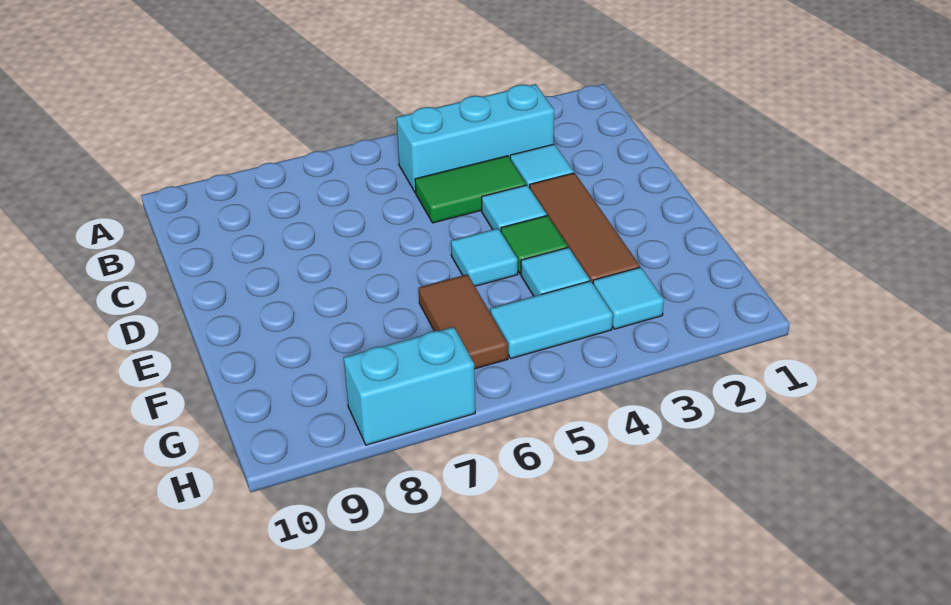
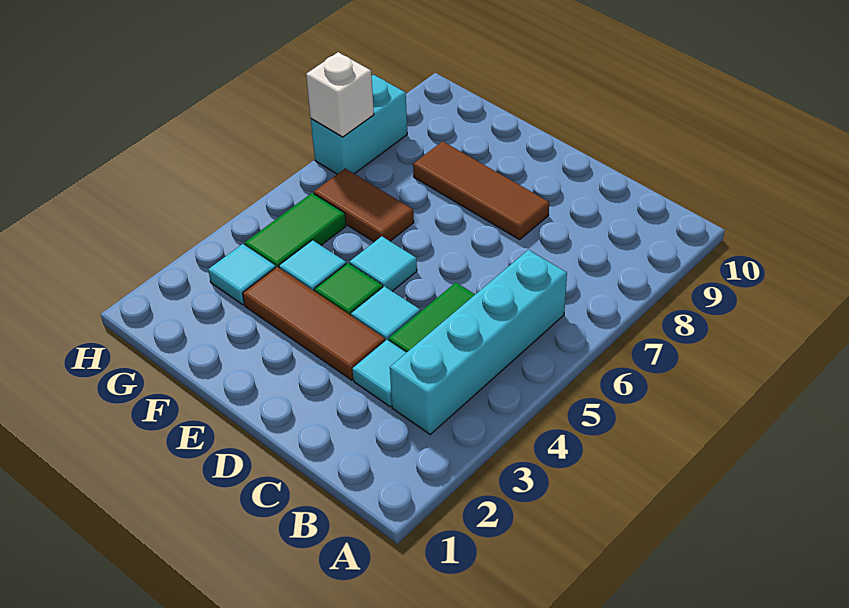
cyan brick B3:B5 level 1 -> cyan brick B3:B6 level 1
none -> brown tile D8:F8 level 1
cyan tile G4:G5 level 1 -> green tile G4:G5 level 1
none -> white brick H7 level 2

